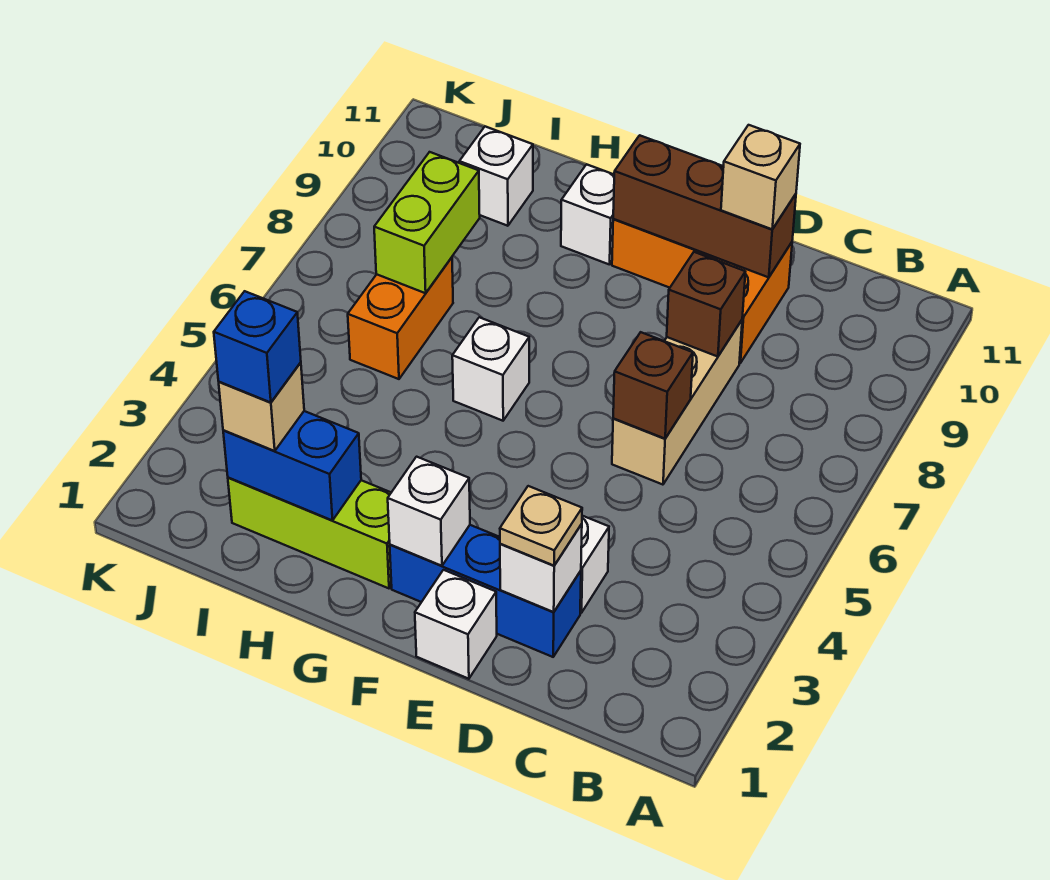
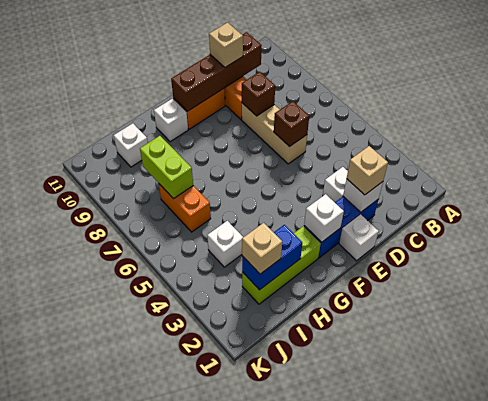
tan plate D2 level 3 -> tan brick D2 level 3
brown brick D10:F10 level 2 -> brown brick C10:F10 level 2
white brick G6 level 1 -> white brick I4 level 1
blue brick I2 level 4 -> none

